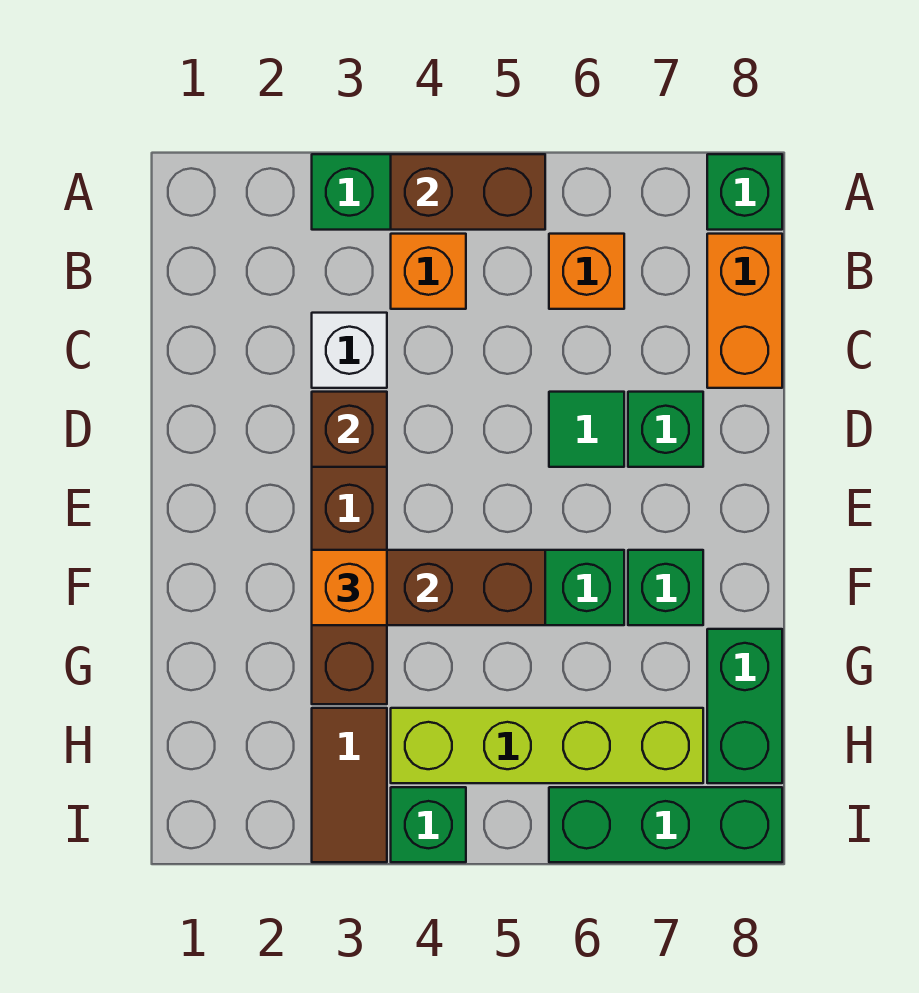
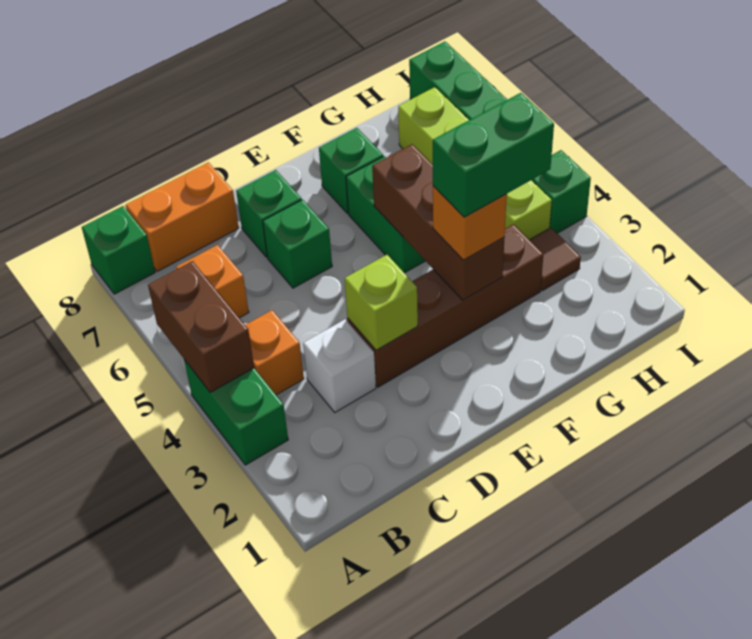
brown brick D3 level 2 -> lime brick D3 level 2
green tile D6 level 1 -> green brick D6 level 1
green brick G8:H8 level 1 -> green brick F3:G3 level 4
brown tile H3:I3 level 1 -> brown tile H3 level 1

